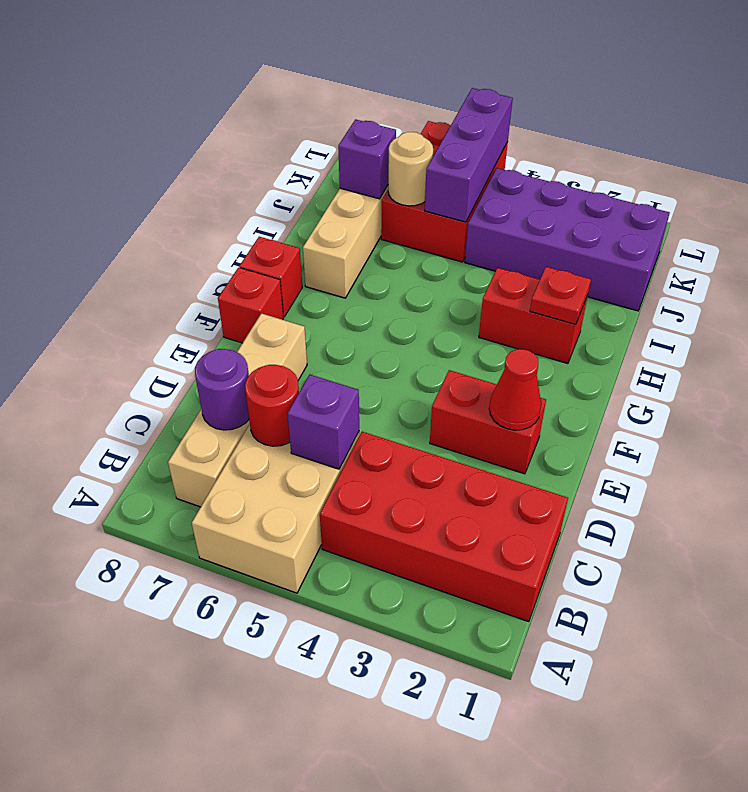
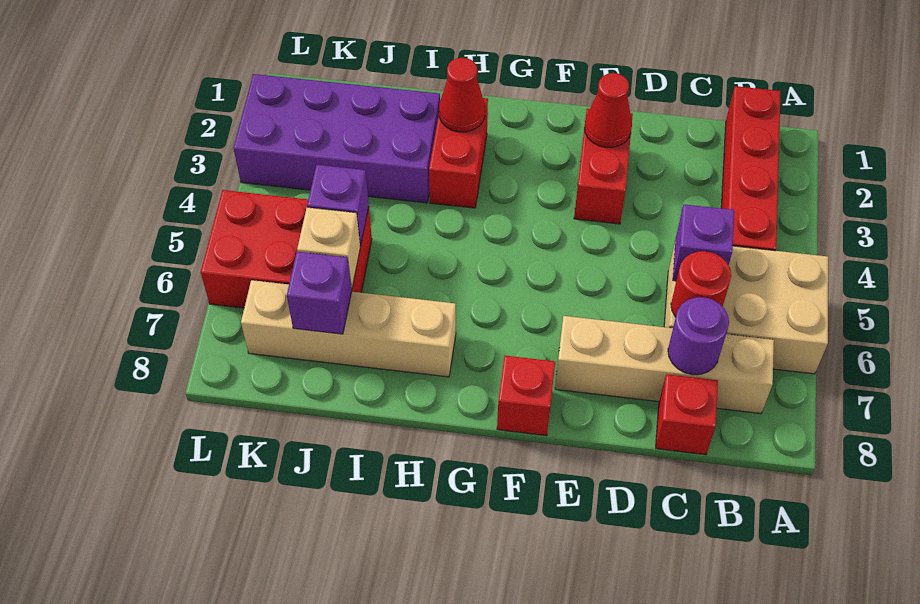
red brick B1:C4 level 1 -> red brick B1:B4 level 1
red brick G8 level 1 -> red brick C8 level 1
red plate H2 level 2 -> red cone H2 level 2
purple brick J1:K4 level 1 -> purple brick I2:L3 level 1
purple brick J5:L5 level 2 -> purple brick J5 level 2
tan round brick J6 level 2 -> tan brick J6 level 2

